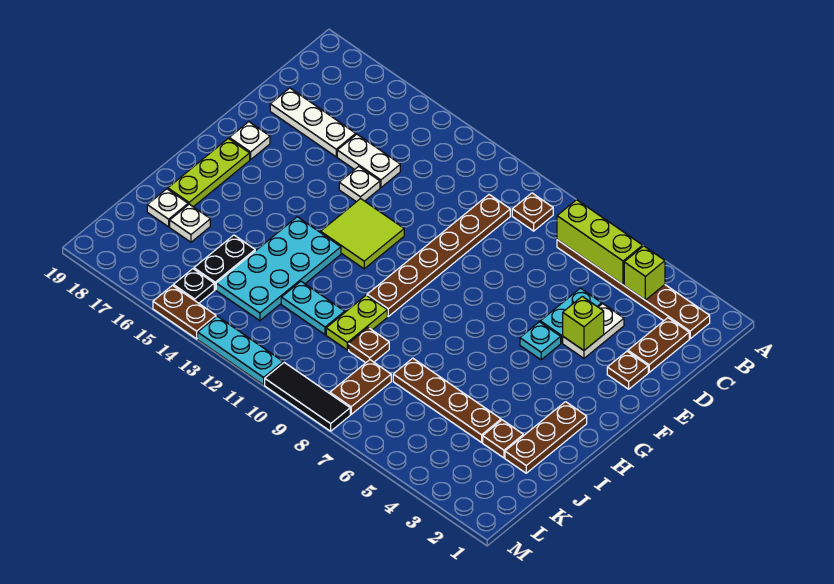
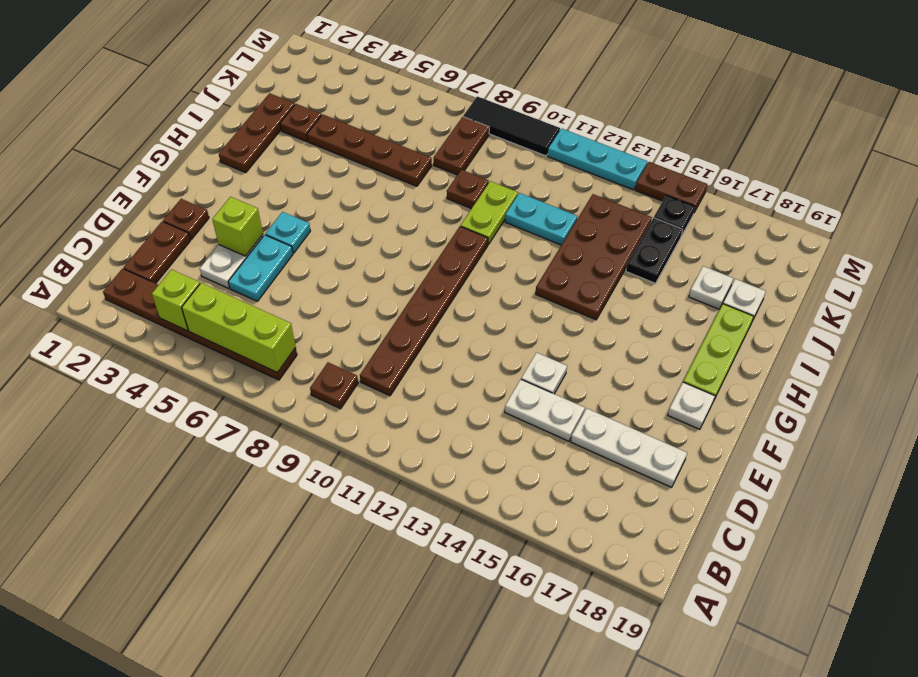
lime tile F12:G13 level 1 -> none
cyan plate H13:K14 level 1 -> brown plate H13:K14 level 1

